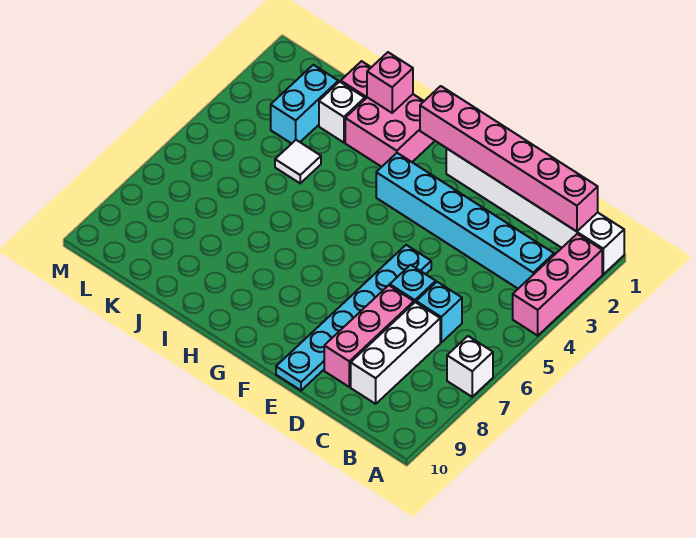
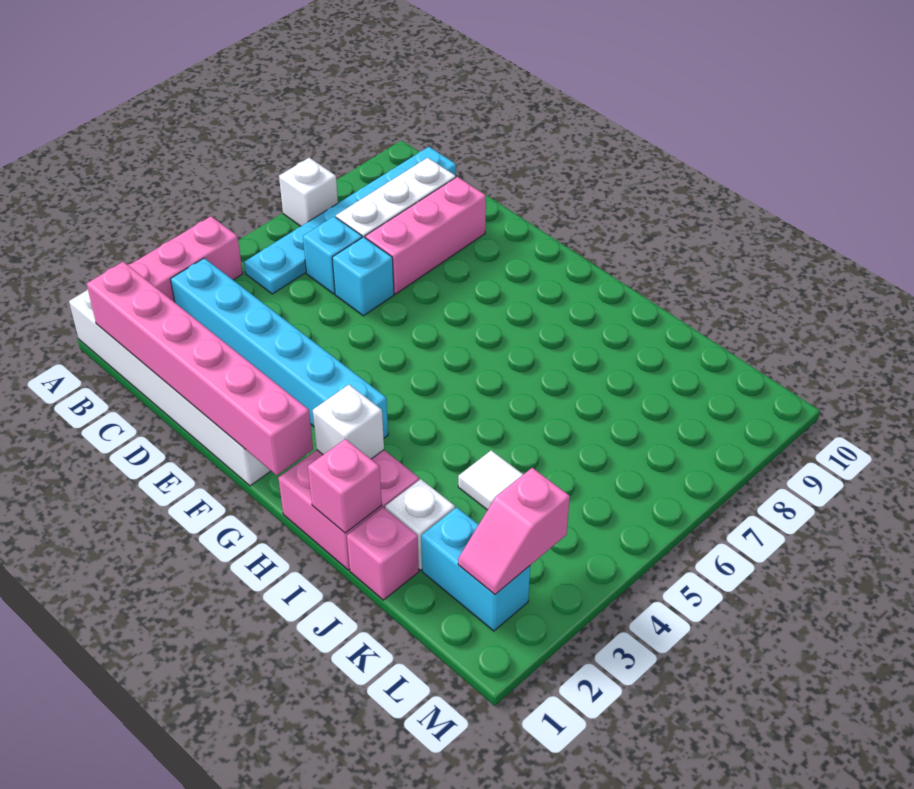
cyan plate E5:E10 level 1 -> cyan plate B5:B10 level 1
none -> white brick H2 level 2
cyan brick K2:K3 level 1 -> cyan brick K2:L2 level 1
none -> pink slope L2:L3 level 2 top 3

